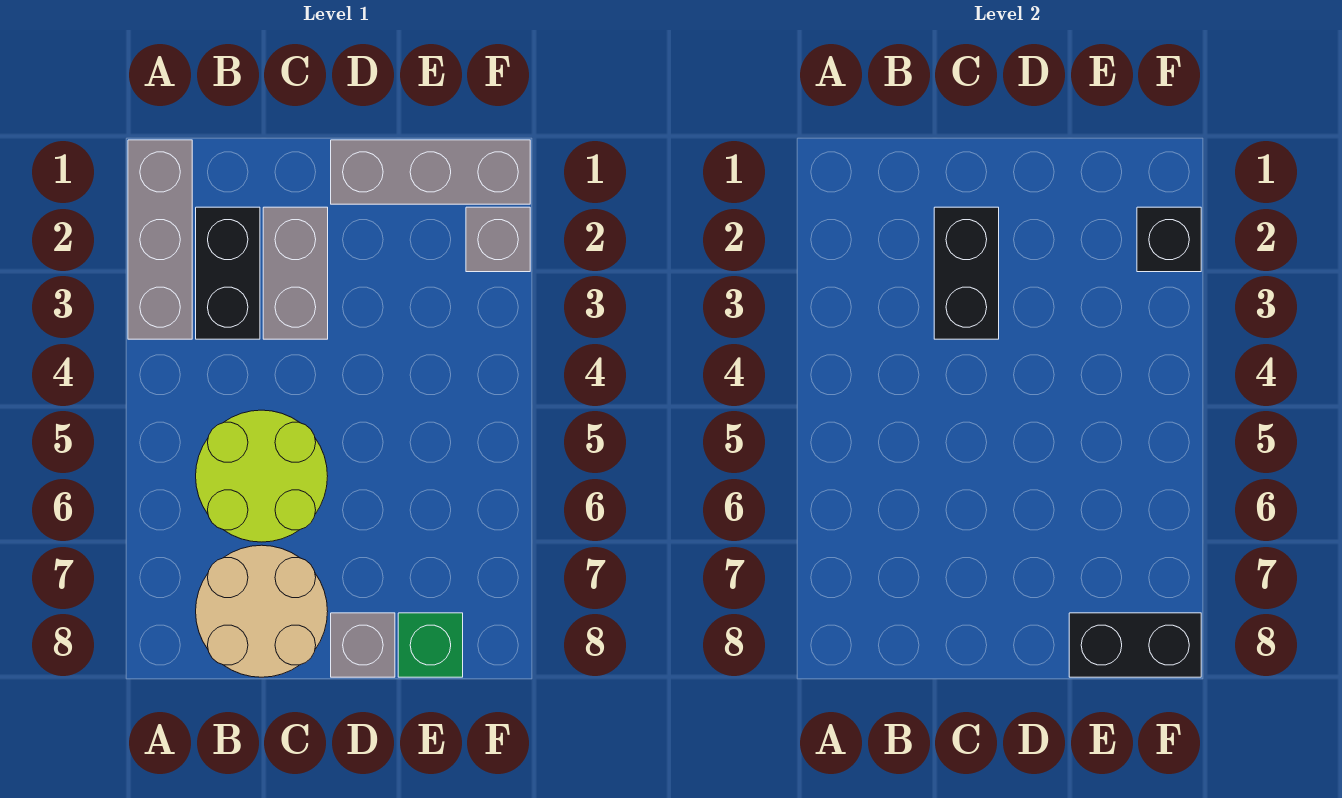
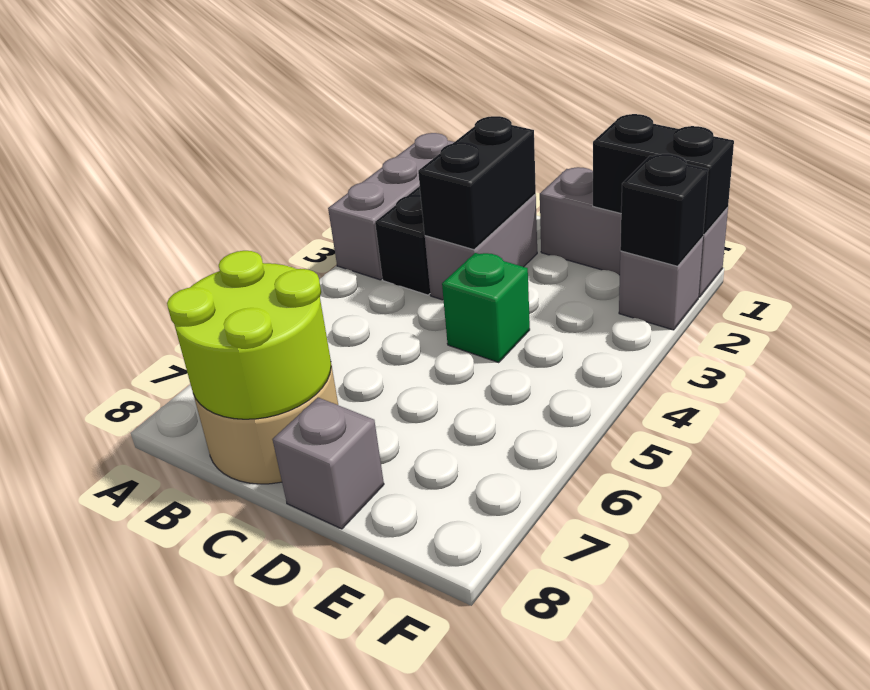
lime round brick B5:C6 level 1 -> lime round brick B7:C8 level 2
green brick E8 level 1 -> green brick D4 level 1
black brick E8:F8 level 2 -> black brick E1:F1 level 2

